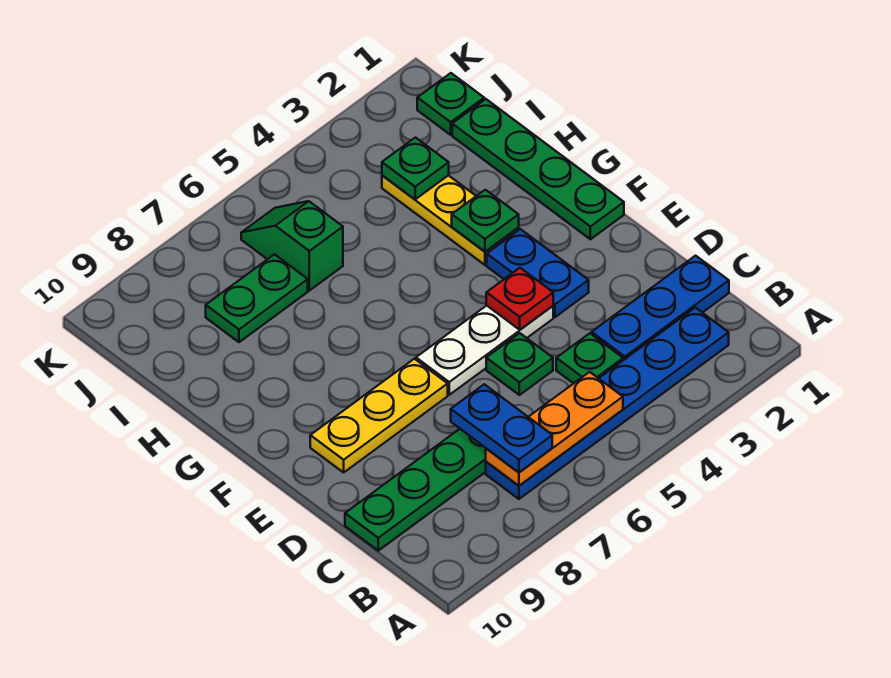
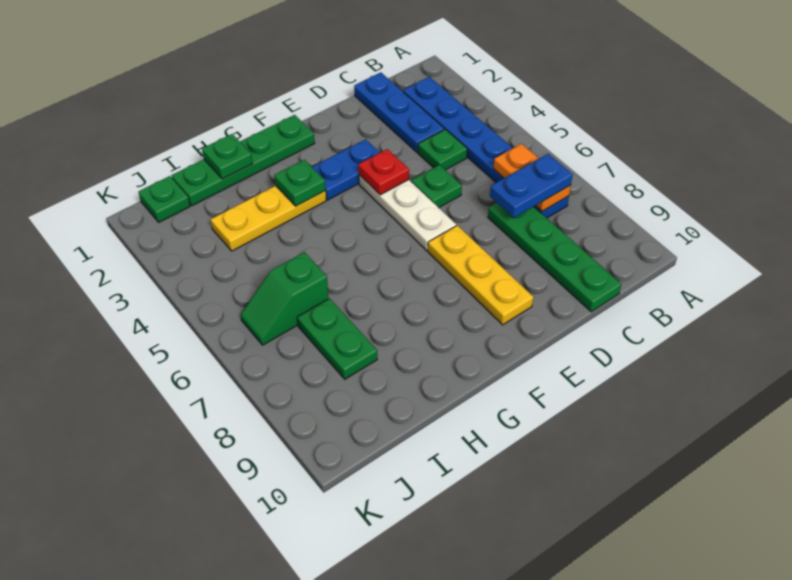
orange plate B5:B7 level 2 -> orange plate B6:B7 level 2
green plate I3 level 2 -> green plate H1 level 2

